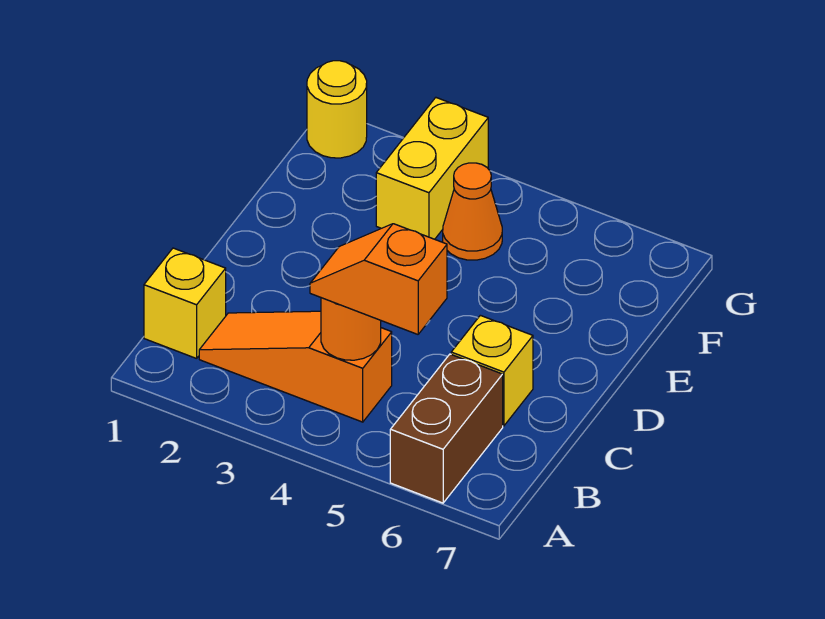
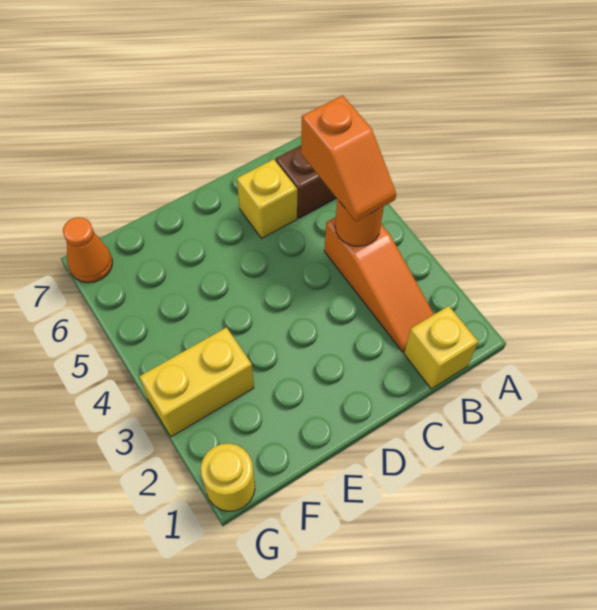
orange cone F4 level 1 -> orange cone G7 level 1

